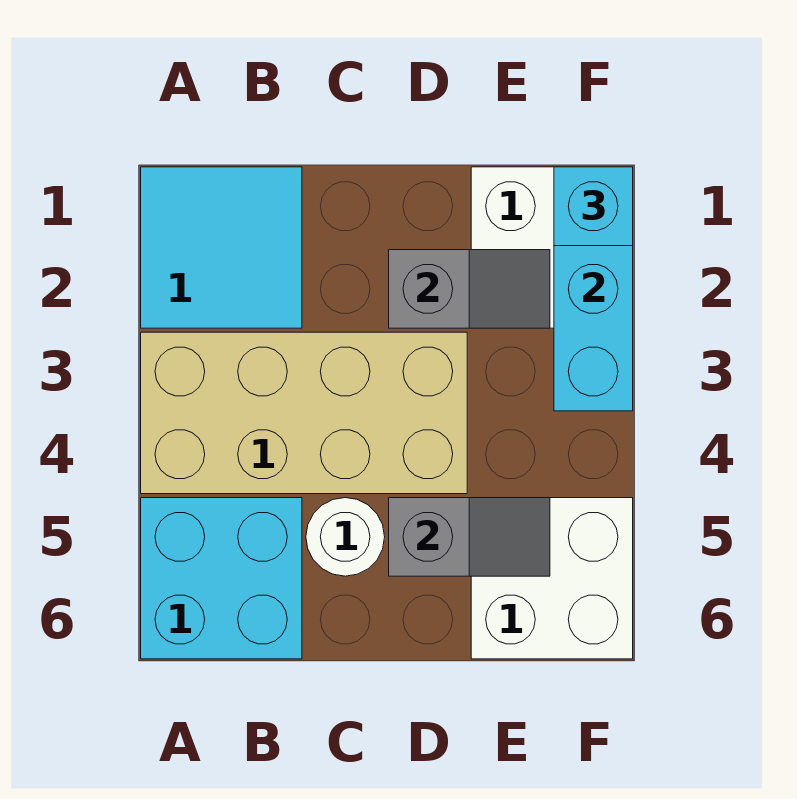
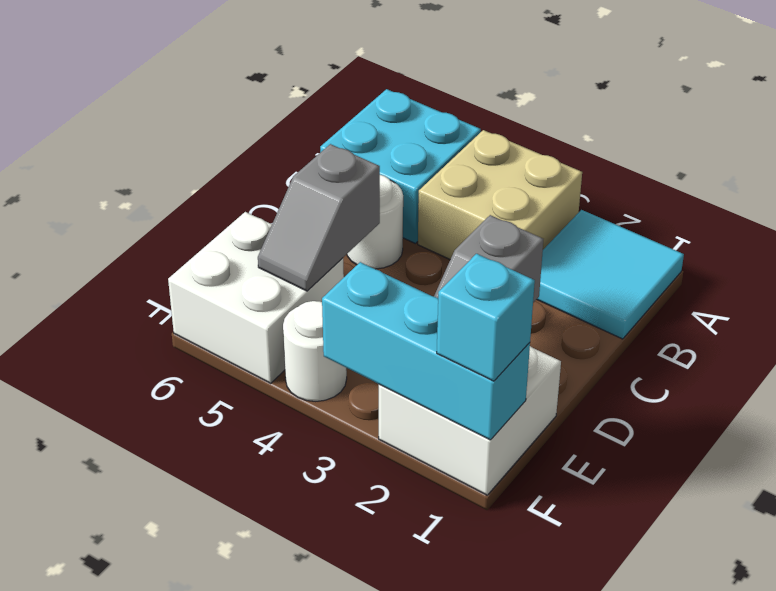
tan brick A3:D4 level 1 -> tan brick A3:B4 level 1
none -> white round brick F4 level 1

